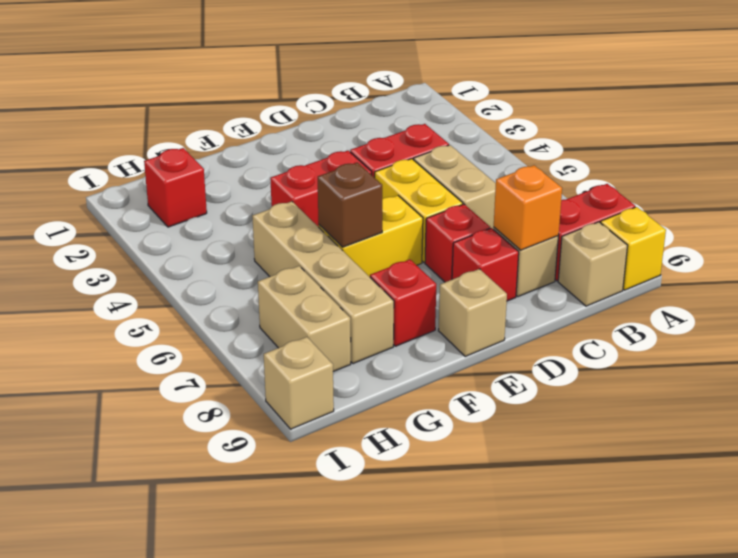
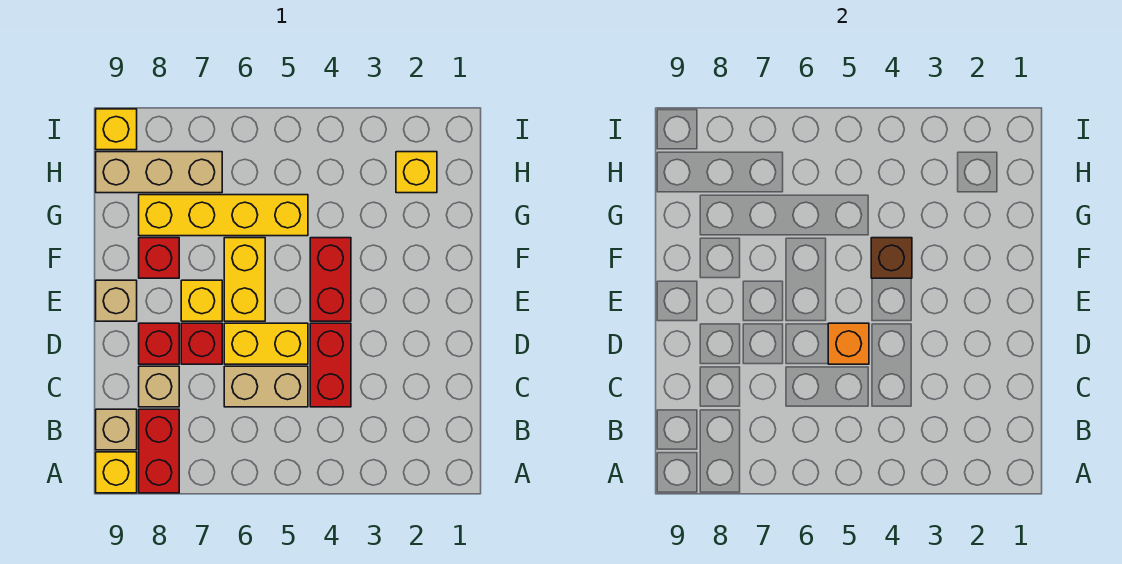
orange brick C8 level 2 -> orange brick D5 level 2
none -> yellow brick E7 level 1
brown brick F6 level 2 -> brown brick F4 level 2
tan brick G5:G8 level 1 -> yellow brick G5:G8 level 1
red brick H2 level 1 -> yellow brick H2 level 1
tan brick H7:H8 level 1 -> tan brick H7:H9 level 1
tan brick I9 level 1 -> yellow brick I9 level 1

